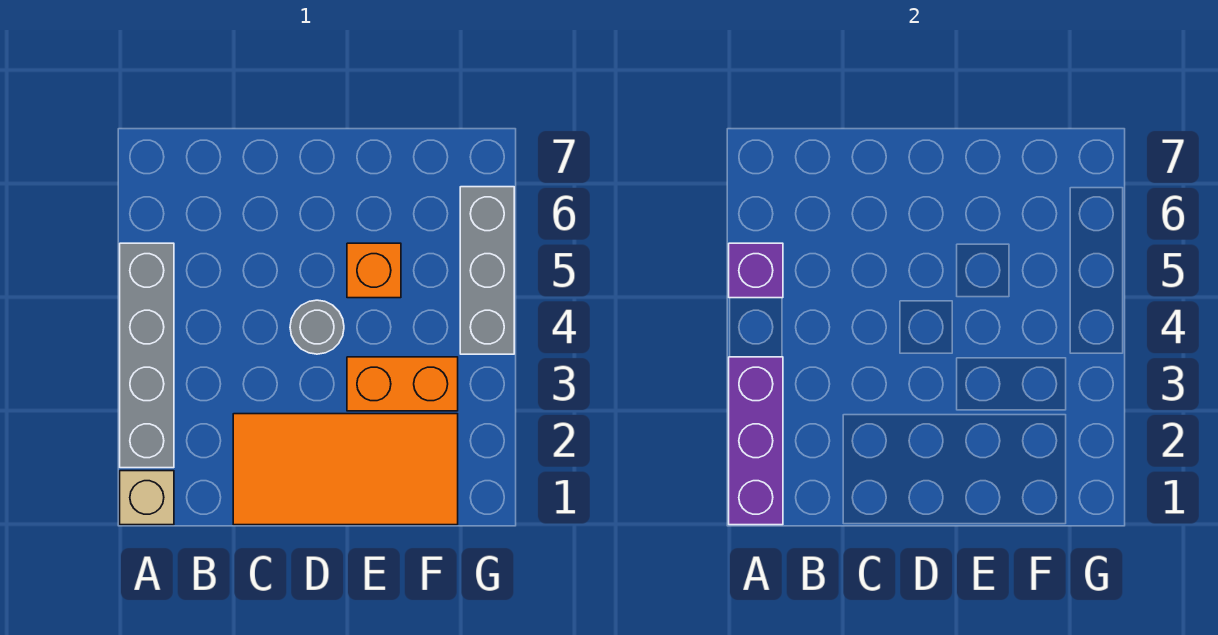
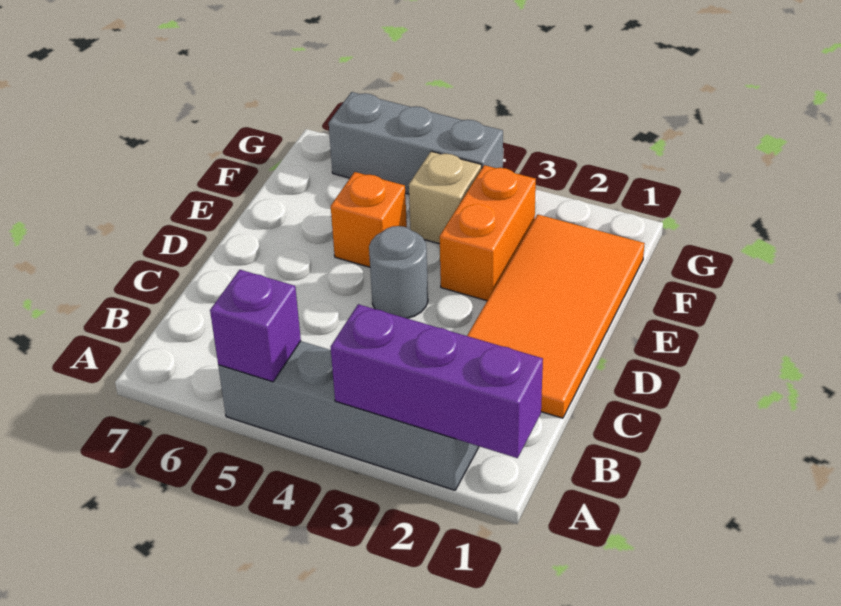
tan brick A1 level 1 -> tan brick F4 level 1

